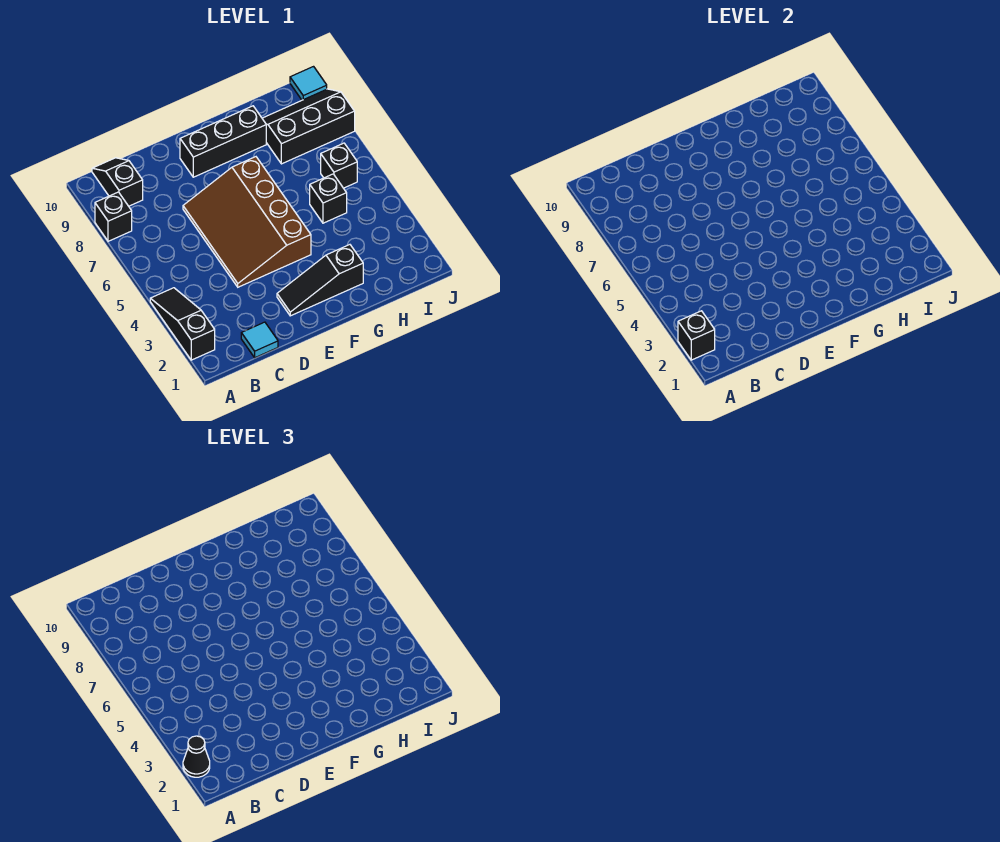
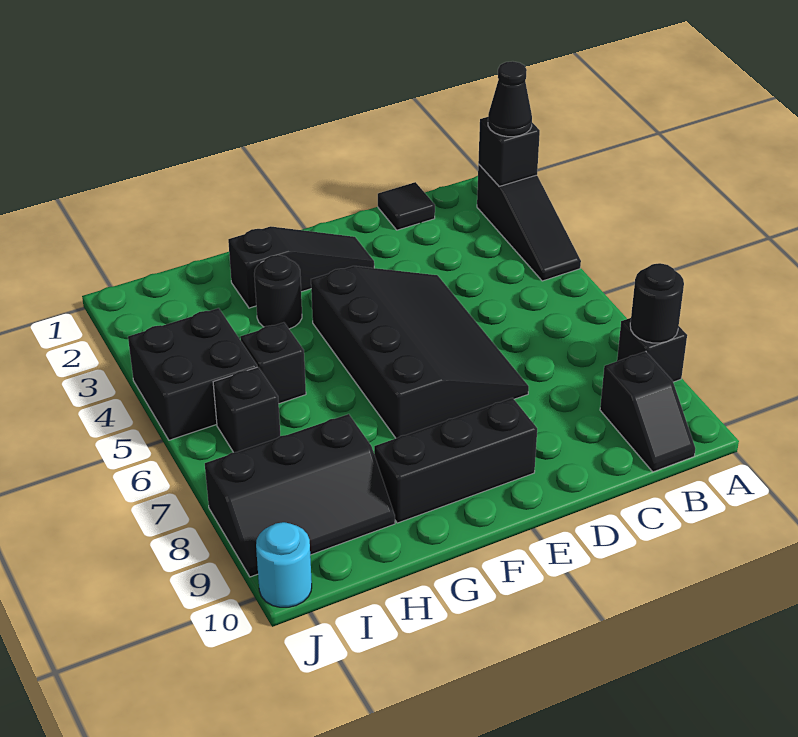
none -> black round brick A8 level 2
cyan tile C1 level 1 -> black tile C1 level 1
brown slope D4:F7 level 1 top F -> black slope D4:F7 level 1 top F
none -> black round brick G3 level 1
none -> black brick I4:J5 level 1
cyan tile J10 level 1 -> cyan round brick J10 level 1

